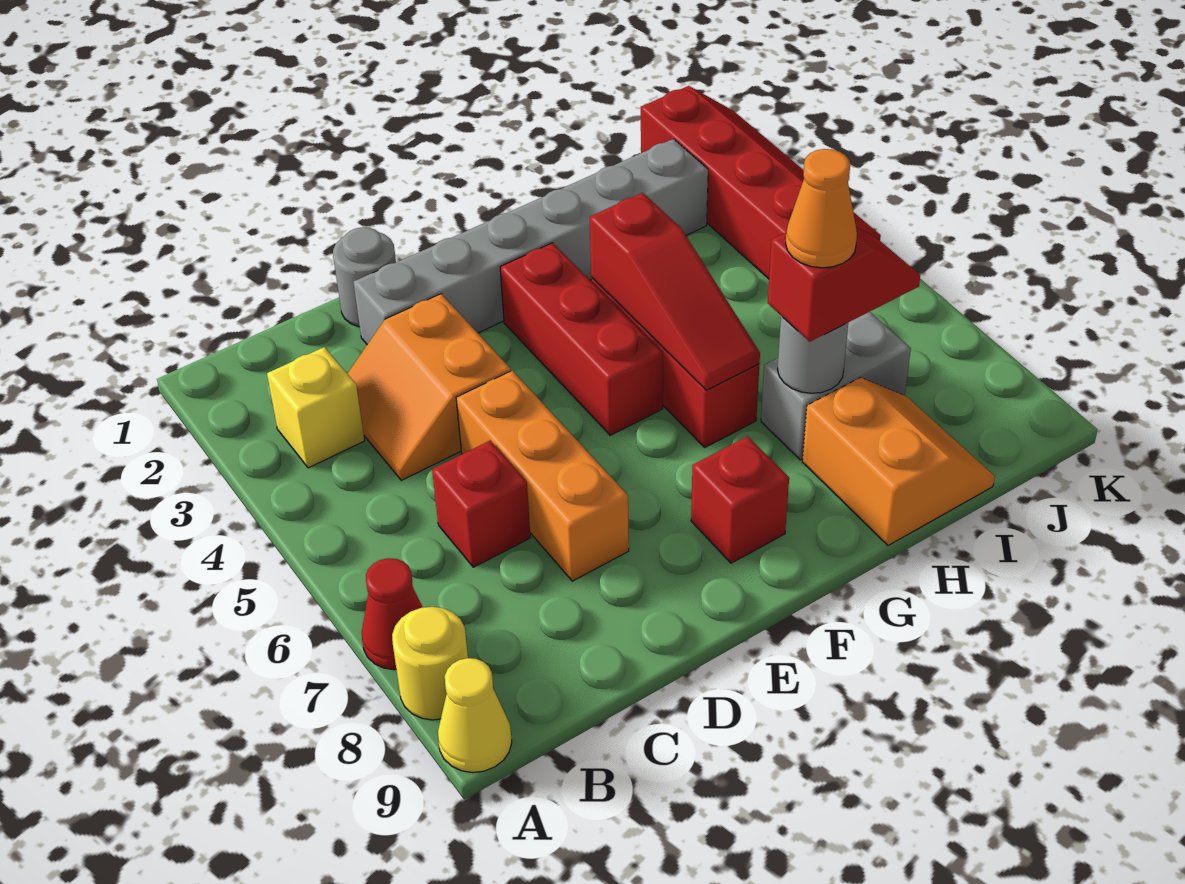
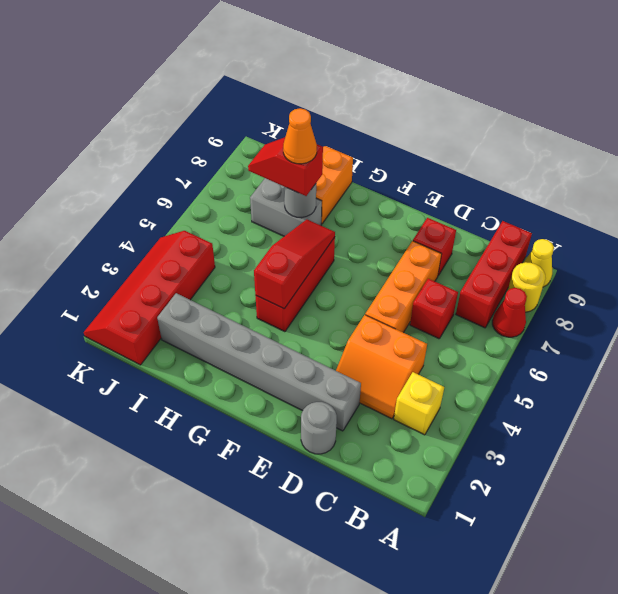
orange slope C3:D4 level 1 top D -> orange slope C3:D4 level 1 top 4
red brick F3:F5 level 1 -> red brick B7:B9 level 1
red brick F8 level 1 -> red brick D8 level 1

